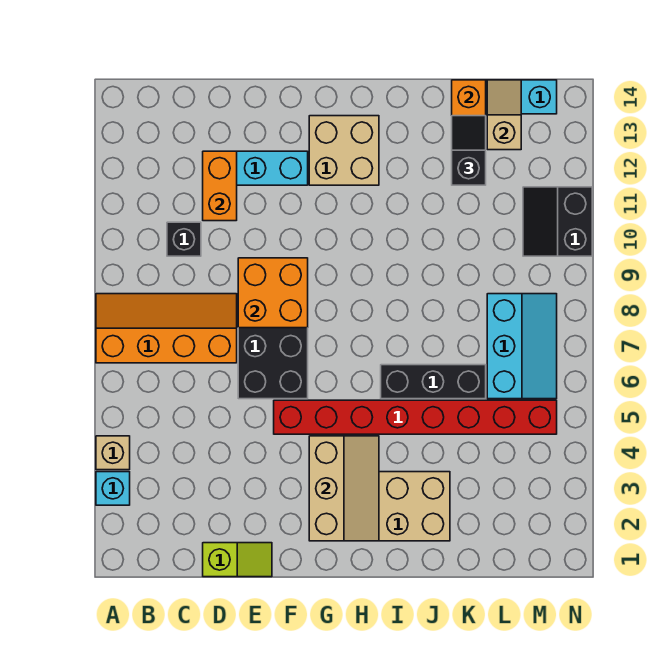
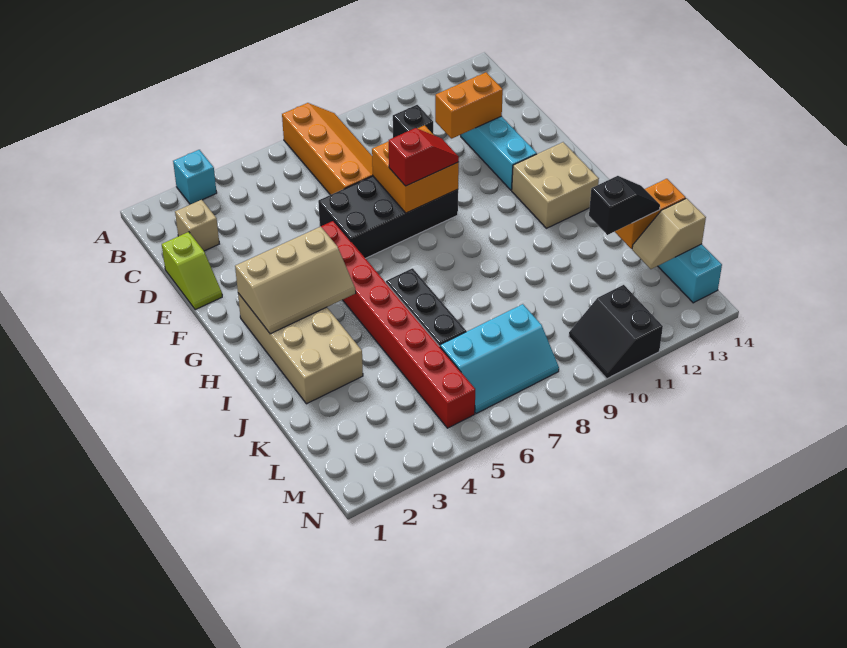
tan brick A4 level 1 -> tan brick C2 level 1
none -> red slope F8:F9 level 3 top 8
tan slope L13:L14 level 2 top 13 -> tan slope L13:L14 level 2 top 14
black slope M10:N11 level 1 top N -> black slope M10:N11 level 1 top 11

